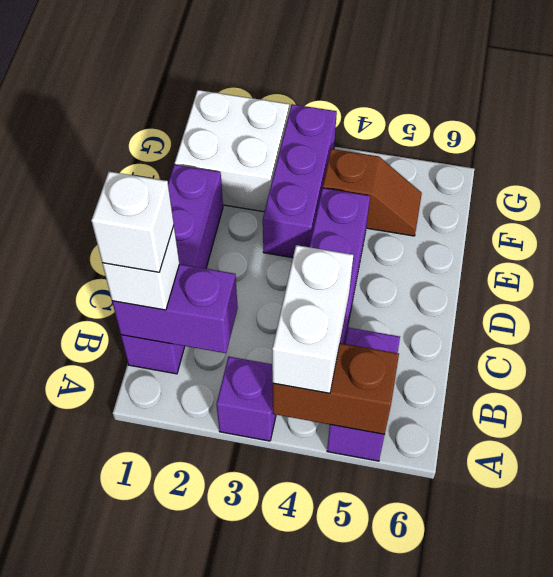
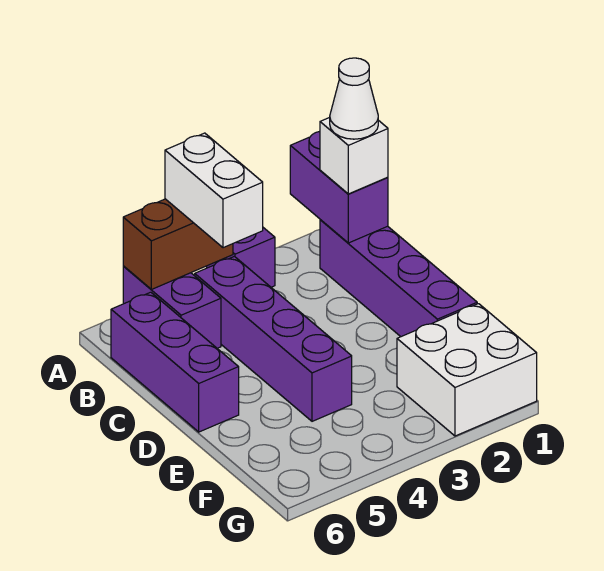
purple brick B1:B2 level 2 -> purple brick A1:B1 level 2
white brick B1 level 4 -> white cone B1 level 4
purple brick E3:G3 level 1 -> purple brick B6:D6 level 1
brown slope F4:F5 level 1 top 4 -> none

